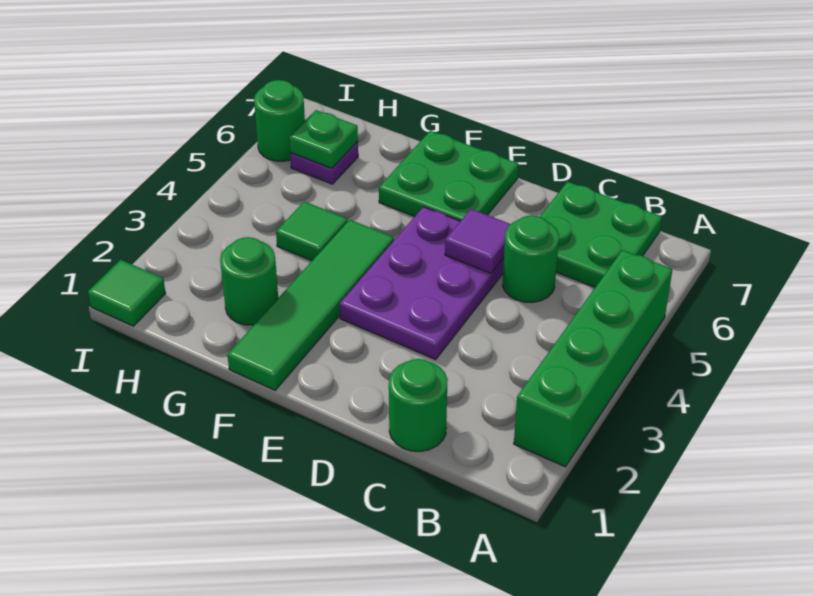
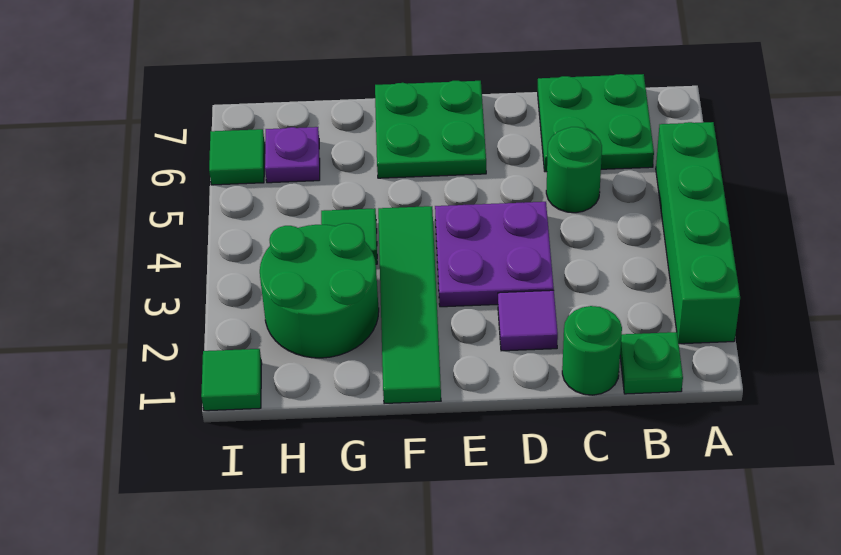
purple plate D3:E5 level 1 -> purple plate D3:E4 level 1
purple tile D5 level 2 -> purple tile D2 level 1
green round brick G2 level 1 -> green round brick G2:H3 level 1
green plate H6 level 2 -> green plate B1 level 1
green round brick I6 level 1 -> green tile I6 level 1

